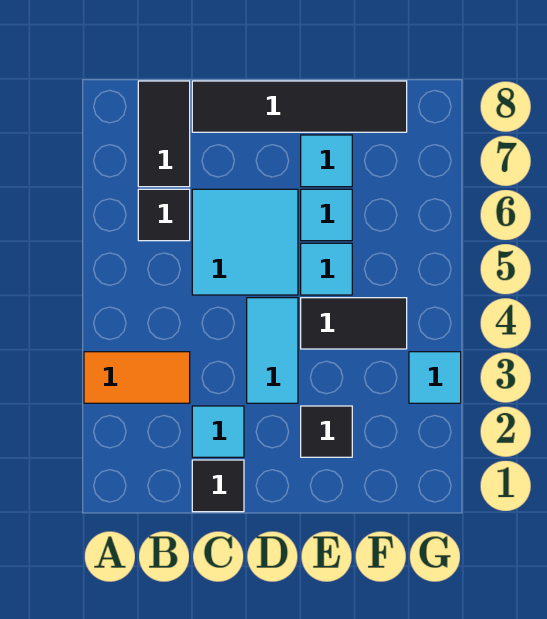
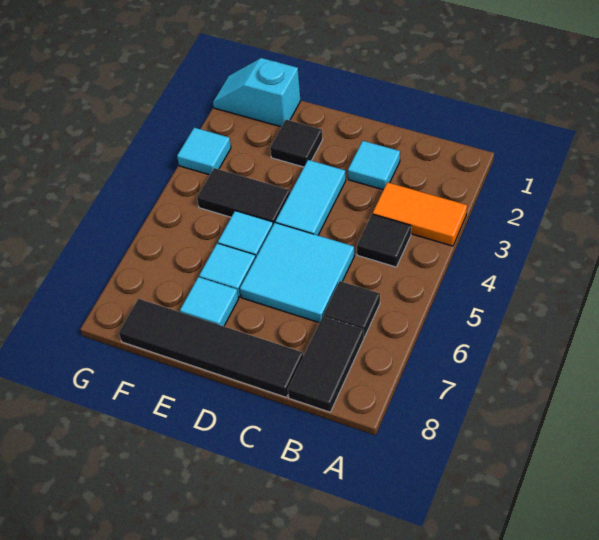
black tile C1 level 1 -> black tile B4 level 1
none -> cyan slope F1:G1 level 1 top F

